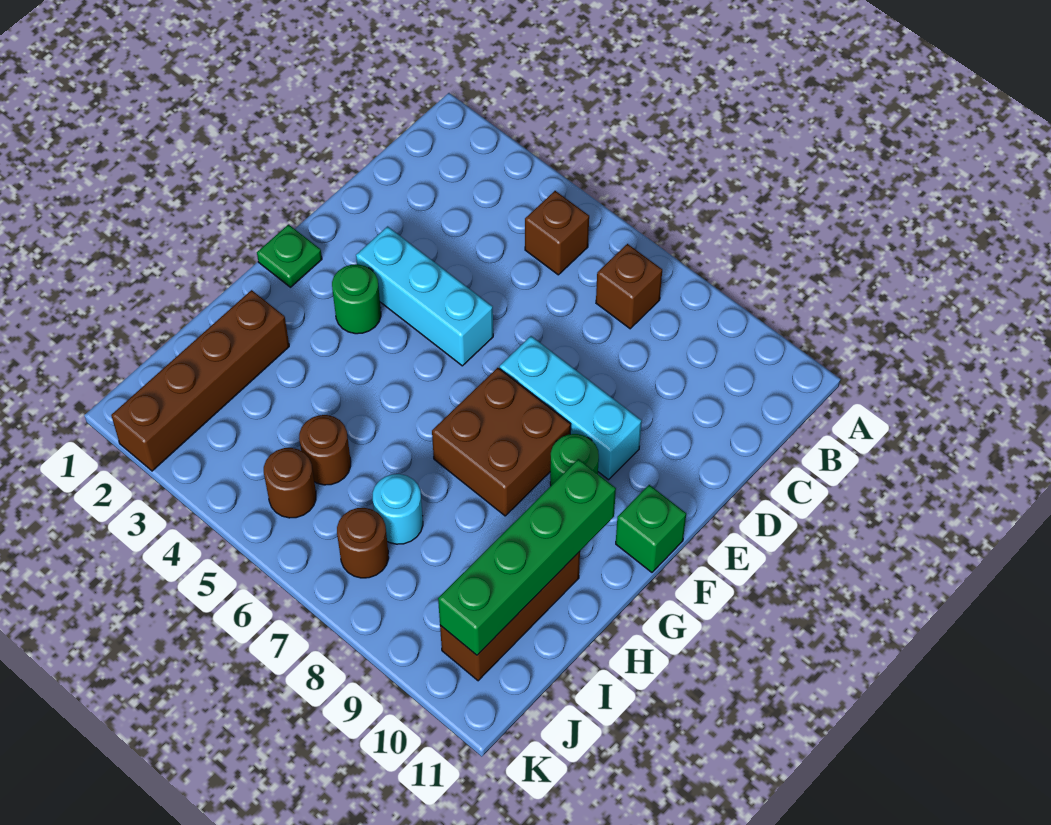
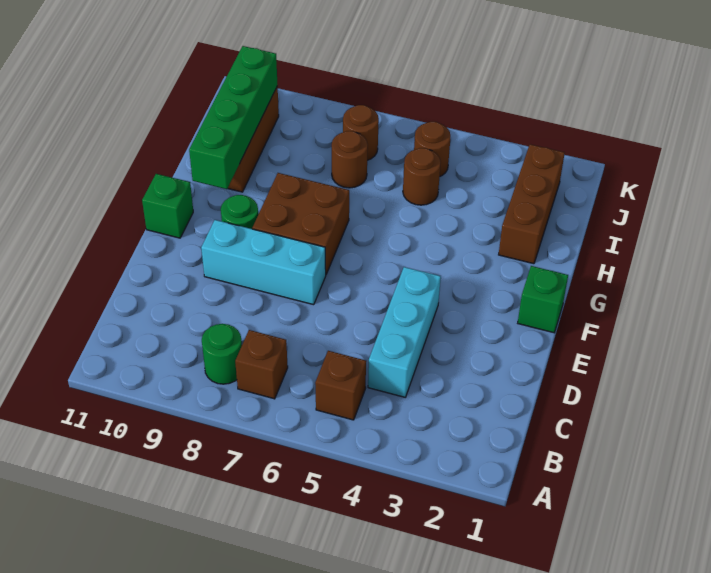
cyan brick E3:E5 level 1 -> cyan brick C4:E4 level 1
green plate F1 level 1 -> green brick F1 level 1
green round brick F3 level 1 -> green round brick B8 level 1
brown brick H2:K2 level 1 -> brown brick H2:J2 level 1
cyan round brick I7 level 1 -> brown round brick I7 level 1

